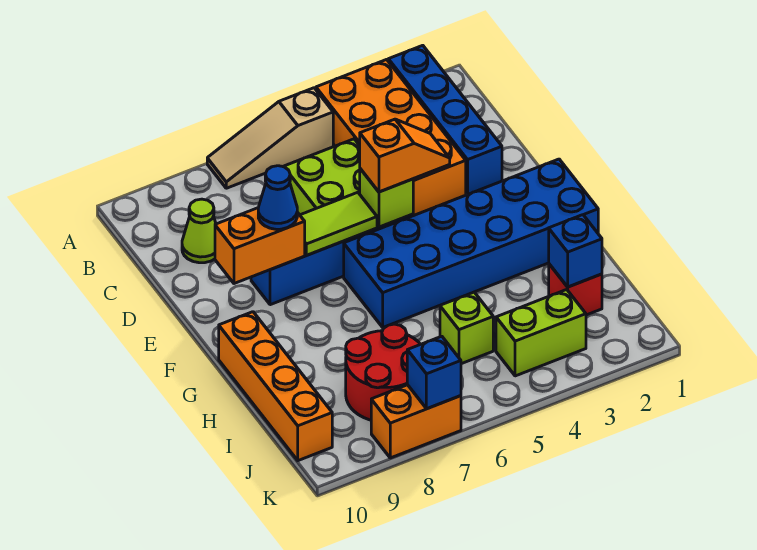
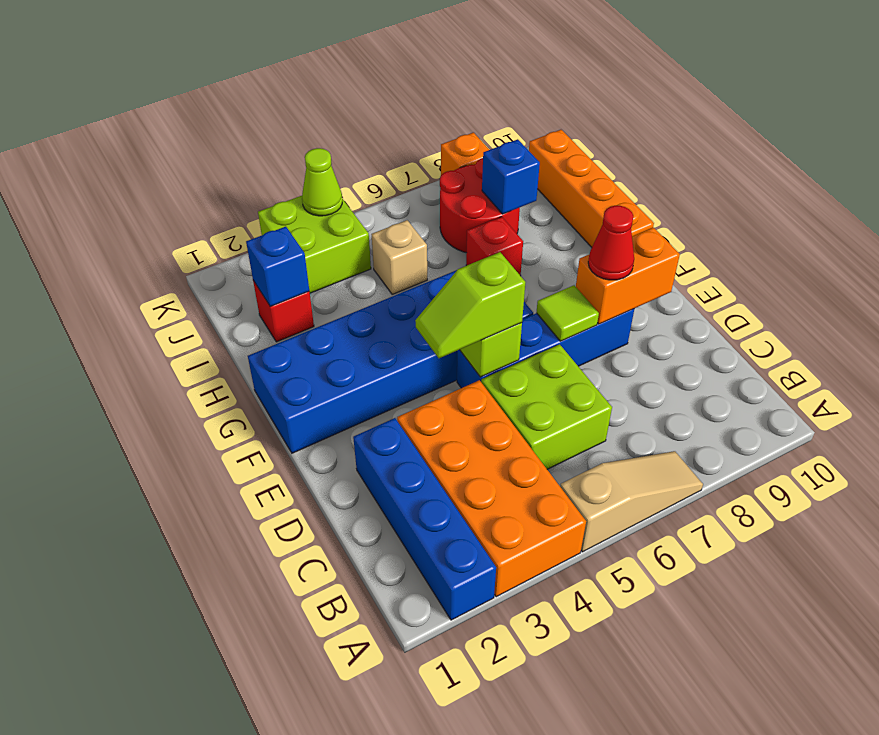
lime cone C9 level 1 -> lime cone K4 level 2
orange slope E4:E5 level 3 top 5 -> lime slope E4:E5 level 3 top 5
lime tile E6:E7 level 2 -> lime tile E7 level 2
blue cone E8 level 3 -> red cone E8 level 3
none -> red brick H7 level 1
lime brick I5 level 1 -> tan brick I5 level 1
lime brick J3:J4 level 1 -> lime brick J3:K4 level 1
orange brick K7:K8 level 1 -> orange brick K8 level 1
blue brick K7 level 2 -> blue brick I8 level 2

